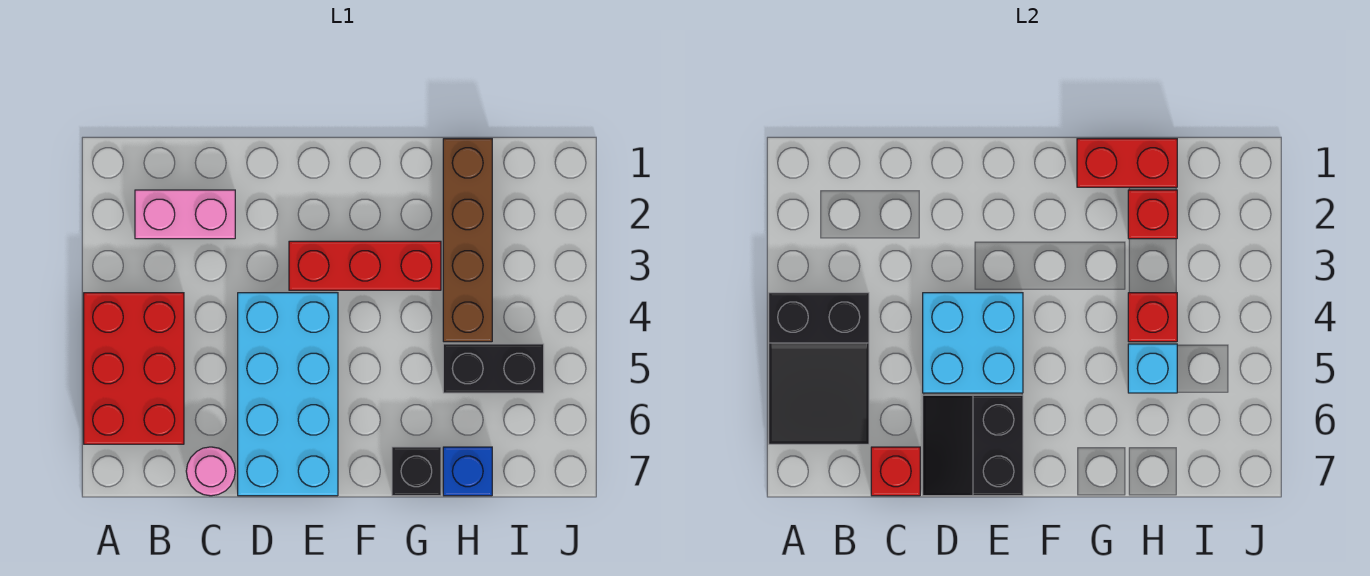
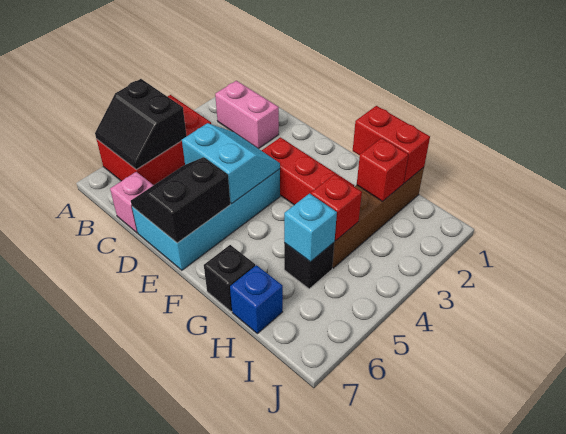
black slope A4:B6 level 2 top 4 -> black slope A5:B6 level 2 top 5
pink round brick C7 level 1 -> pink brick C7 level 1
red brick C7 level 2 -> none
cyan brick D4:E5 level 2 -> cyan slope D4:E5 level 2 top 5
black brick H5:I5 level 1 -> black brick H5 level 1

